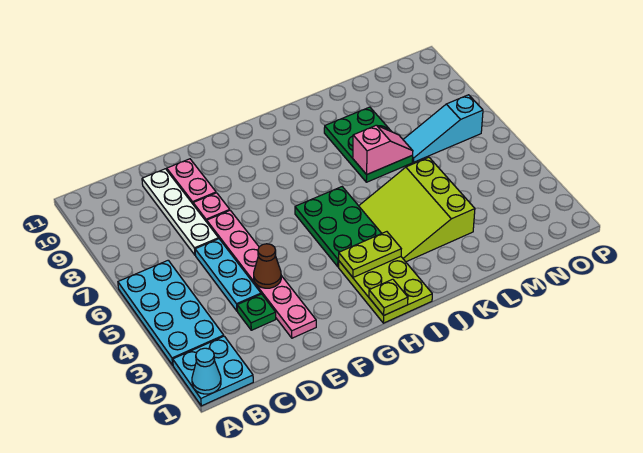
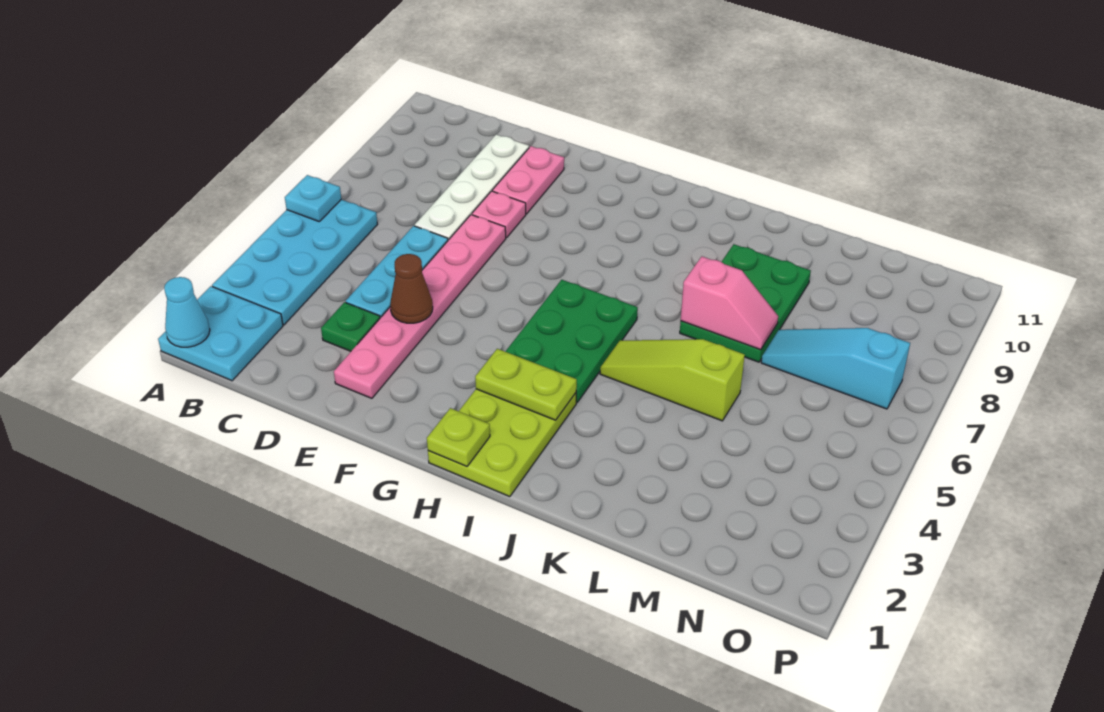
none -> cyan plate A6 level 2
lime slope J3:L5 level 1 top L -> lime slope J5:L5 level 1 top L

